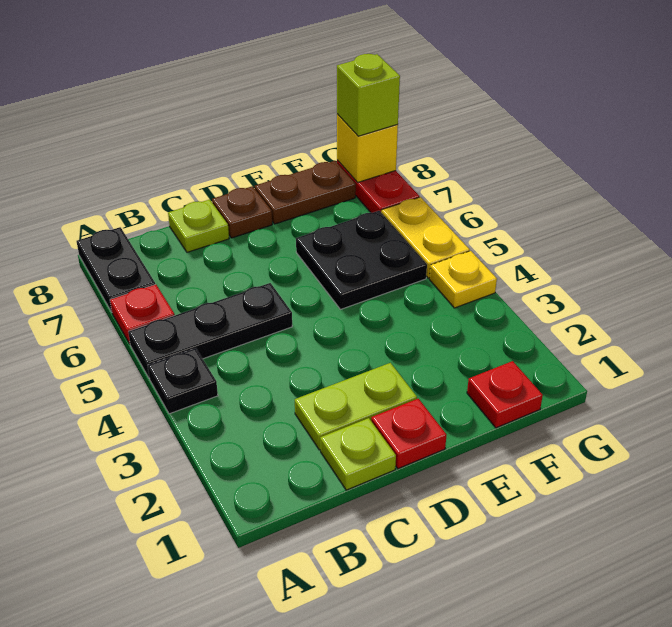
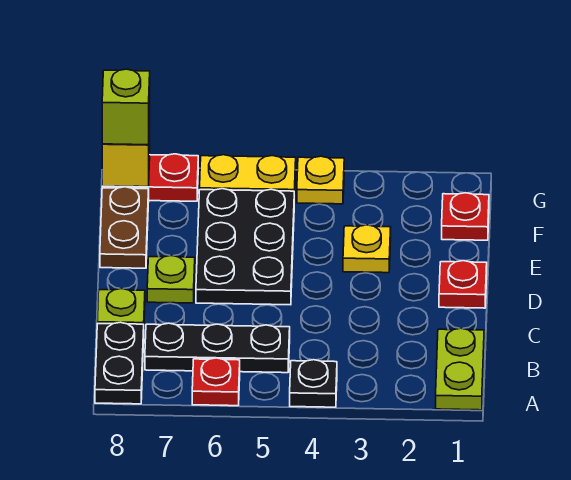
black plate A5:C5 level 1 -> black plate B5:B7 level 1
black plate A7:A8 level 1 -> black plate A8:B8 level 1
lime plate C1 level 1 -> lime plate D7 level 1
lime plate C2:D2 level 1 -> lime plate A1:B1 level 1
brown plate D8 level 1 -> none
none -> yellow plate E3 level 1
black plate E5:F6 level 1 -> black plate D5:F6 level 1

